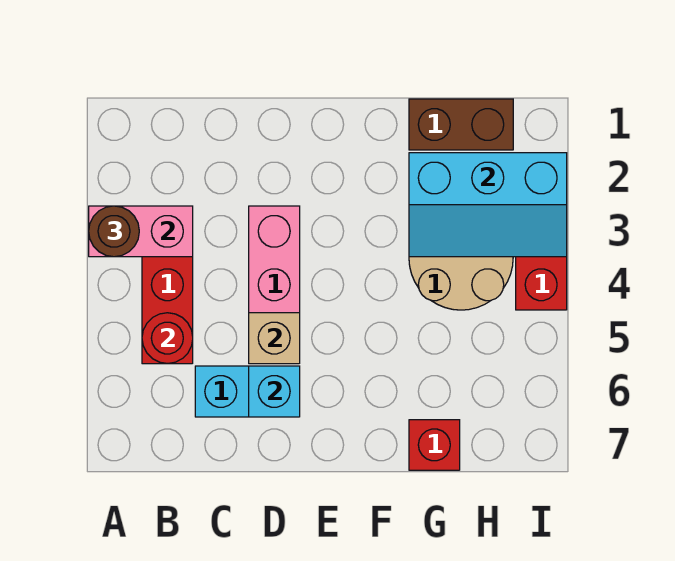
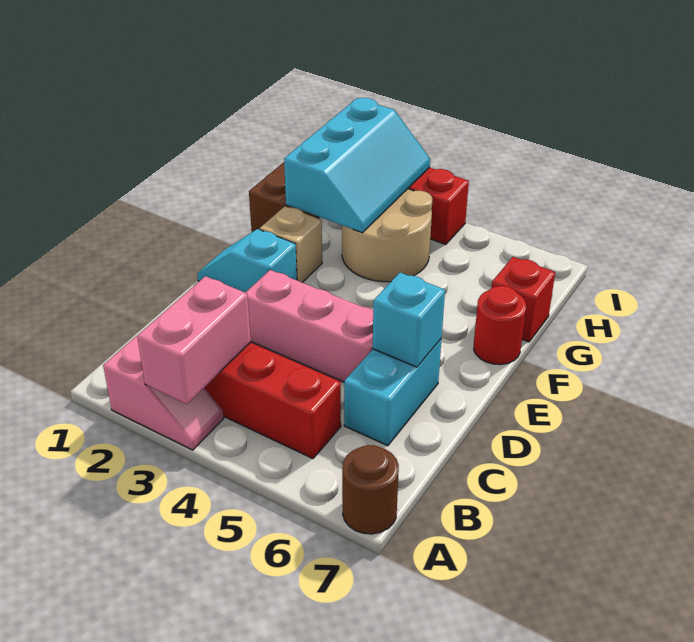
none -> pink slope A2:A3 level 1 top 2
brown round brick A3 level 3 -> brown round brick A7 level 1
red round brick B5 level 2 -> red round brick F7 level 1
tan brick D5 level 2 -> tan brick F2 level 1
none -> cyan slope E1:E2 level 1 top 2

